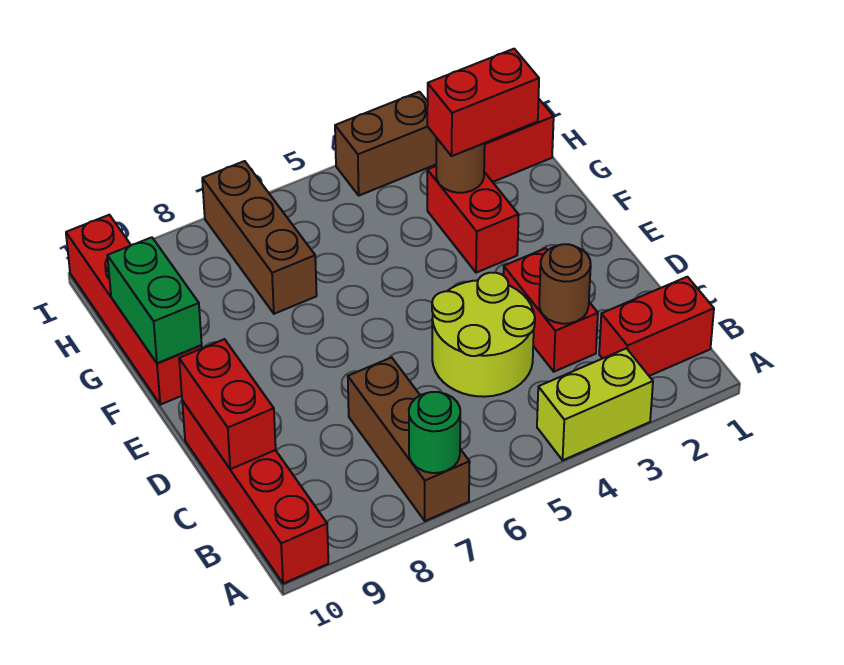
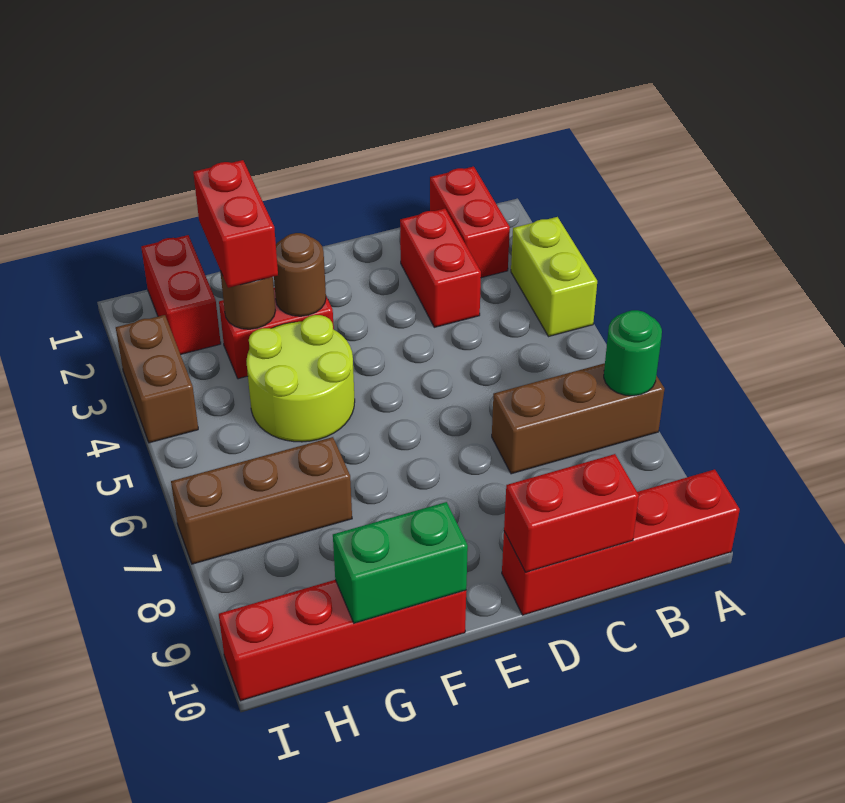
red brick C3:D3 level 1 -> red brick C2:C3 level 1
brown round brick C3 level 2 -> brown round brick F3 level 2
lime round brick C4:D5 level 1 -> lime round brick F4:G5 level 1

